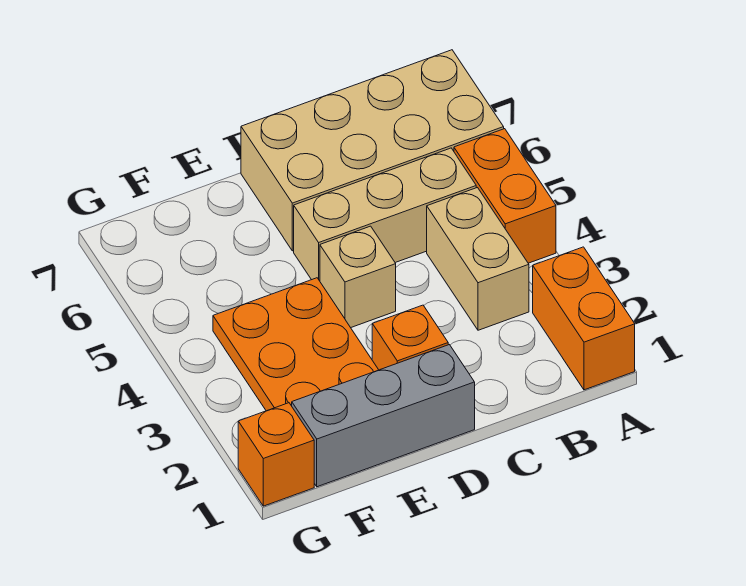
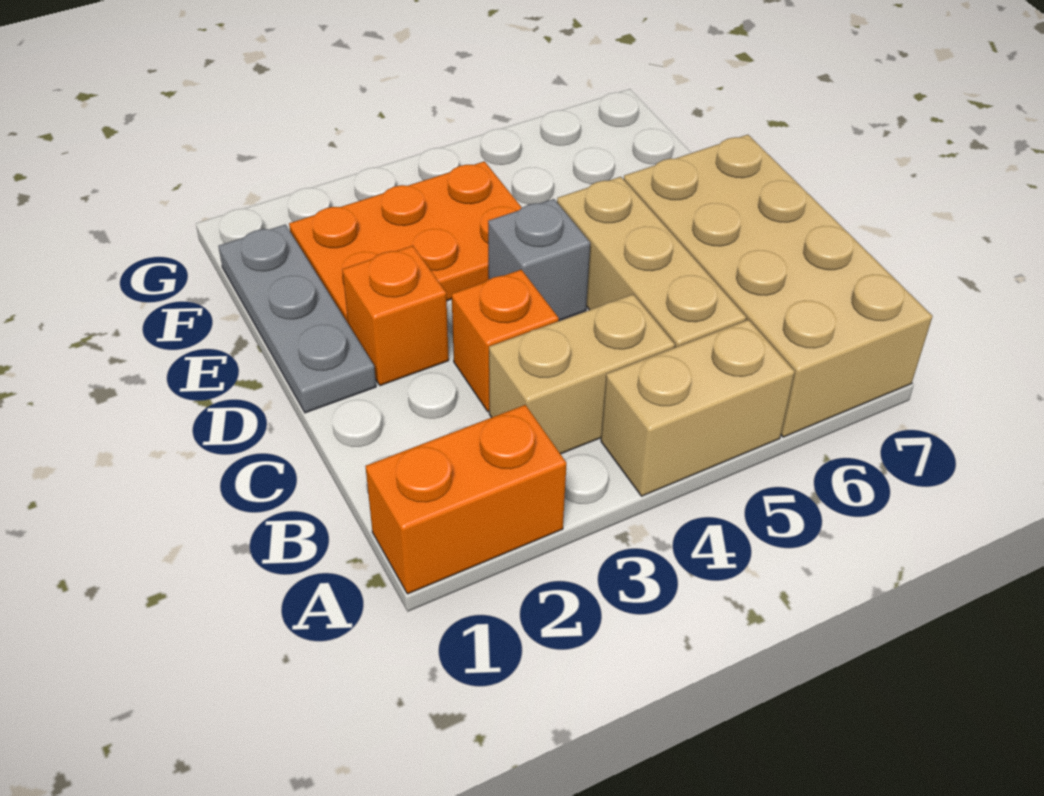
orange brick A4:A5 level 1 -> tan brick A4:A5 level 1
grey brick D1:F1 level 1 -> grey plate D1:F1 level 1
tan brick D4 level 1 -> grey brick D4 level 1
orange brick G1 level 1 -> orange brick C3 level 1

